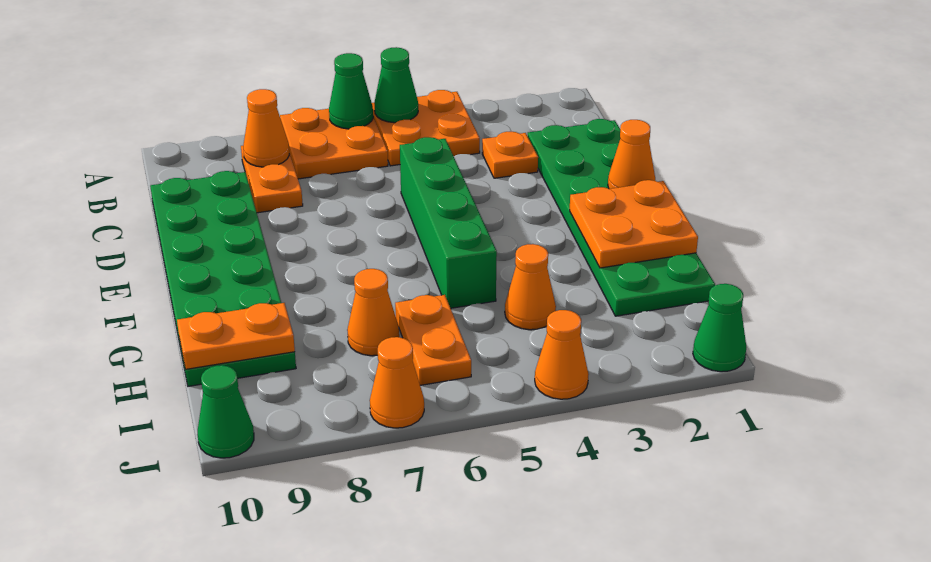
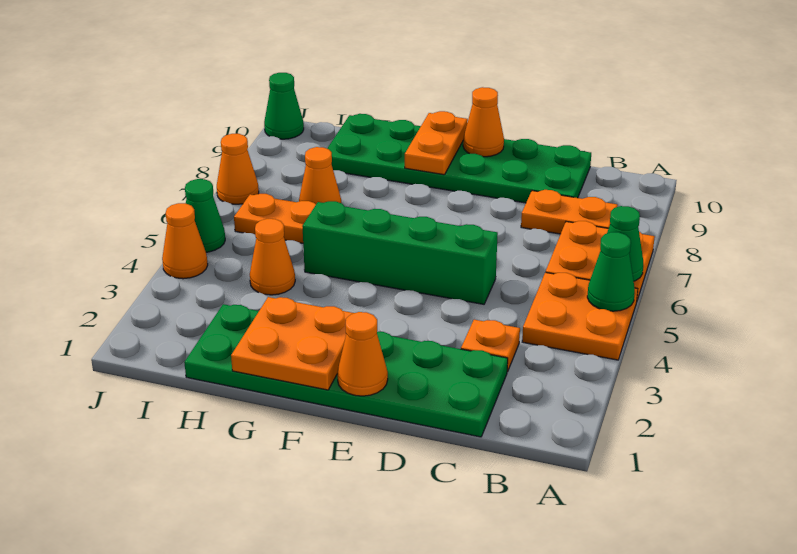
orange cone B8 level 2 -> orange cone E10 level 2
orange plate H9:H10 level 2 -> orange plate F9:F10 level 2
green cone J1 level 1 -> green cone J5 level 1

